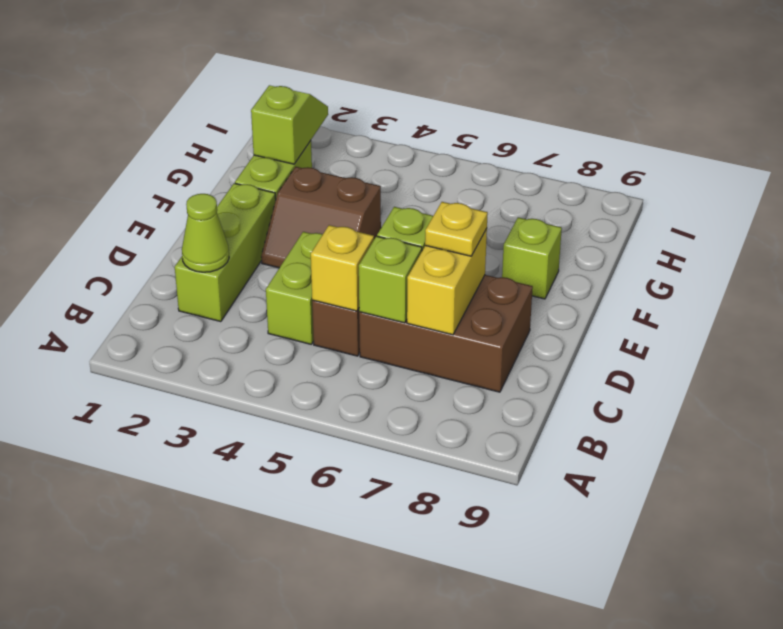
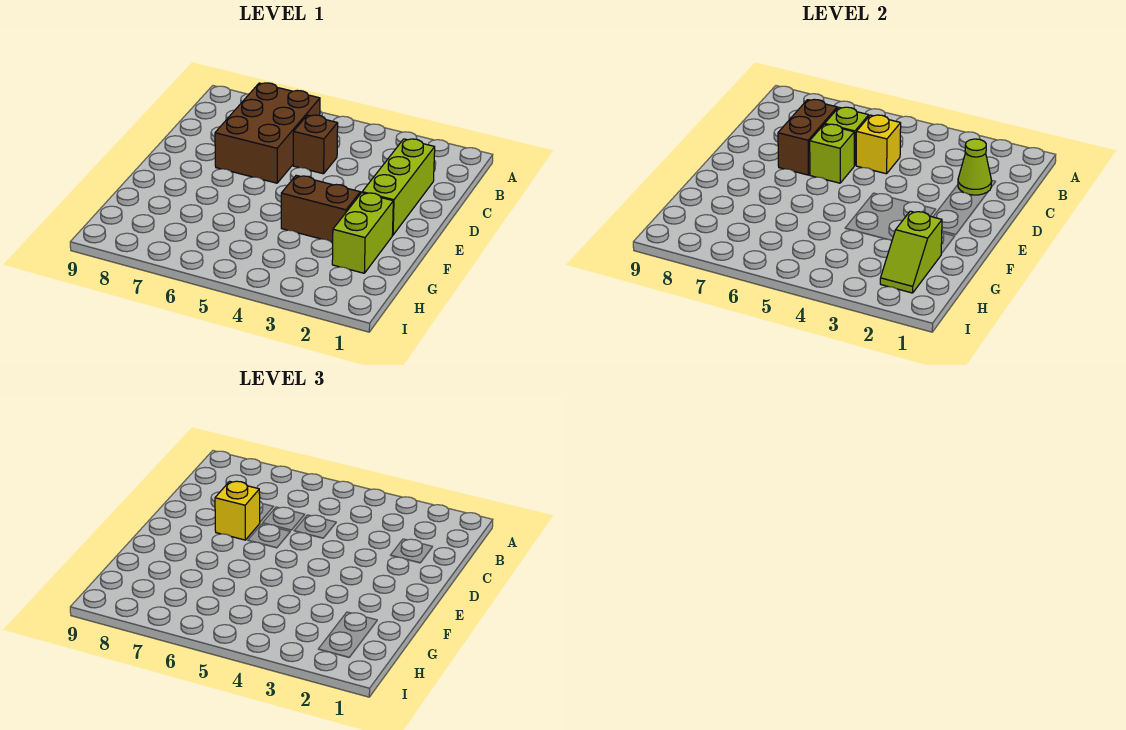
lime brick C4:D4 level 1 -> none
brown brick C6:D8 level 1 -> brown brick B6:D7 level 1
yellow brick C7:D7 level 2 -> brown brick C7:D7 level 2
yellow plate D7 level 3 -> yellow brick D7 level 3
lime brick F8 level 1 -> none

